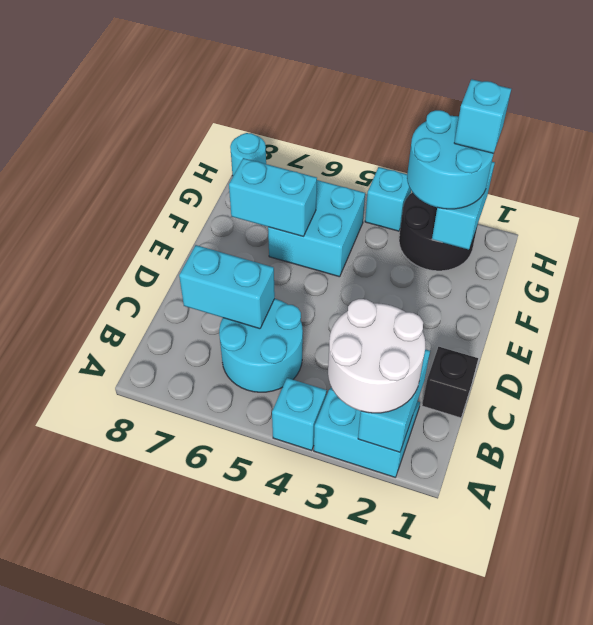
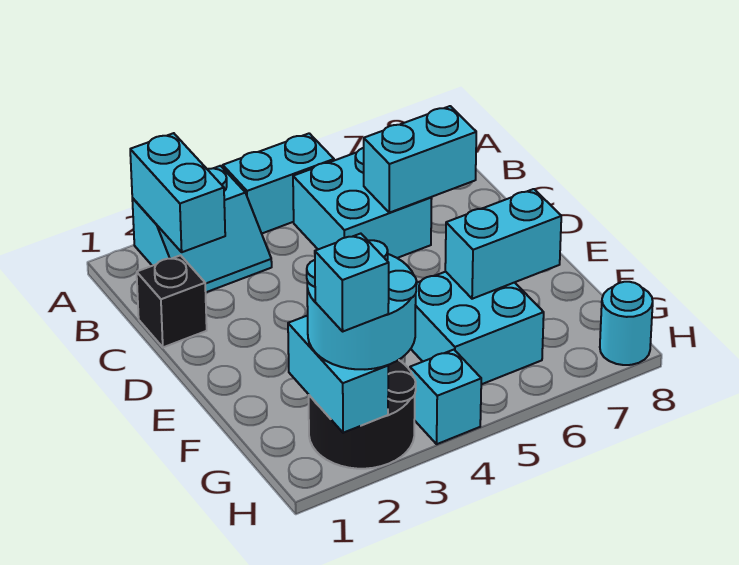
white round brick A2:B3 level 3 -> none
cyan brick A4 level 1 -> cyan brick A4:A5 level 1
cyan round brick B5:C6 level 1 -> cyan brick B5:C6 level 1

